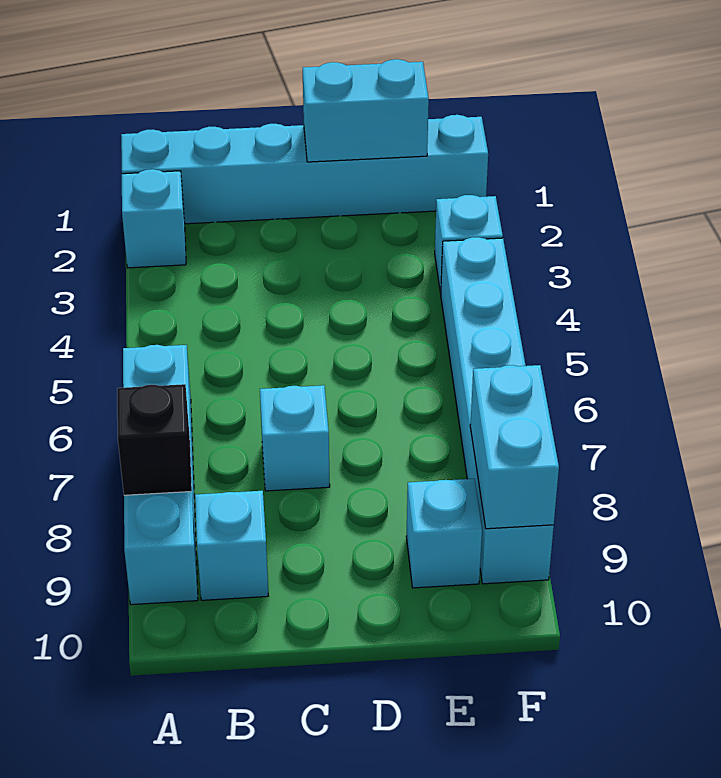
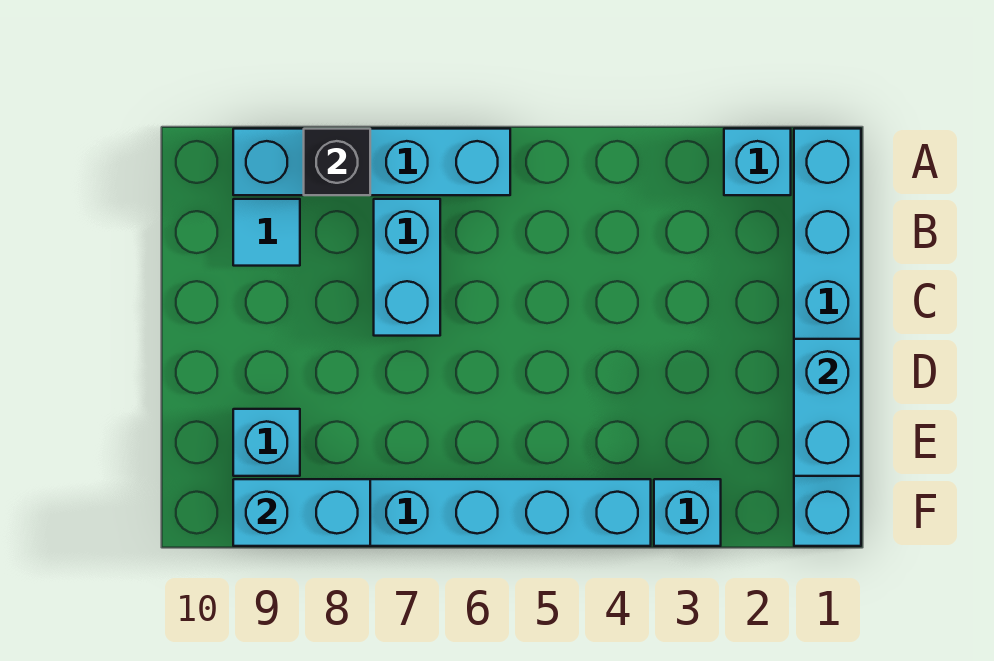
cyan brick B9 level 1 -> cyan tile B9 level 1
cyan brick C7 level 1 -> cyan brick B7:C7 level 1

